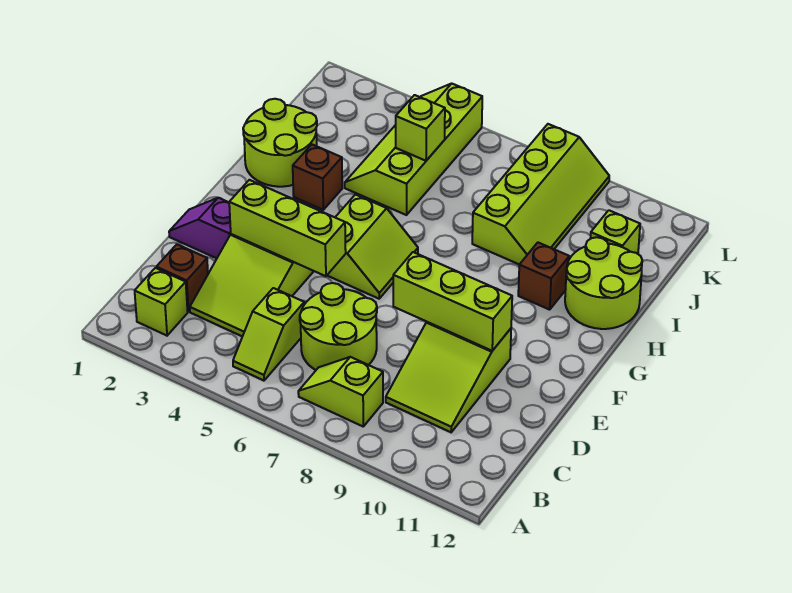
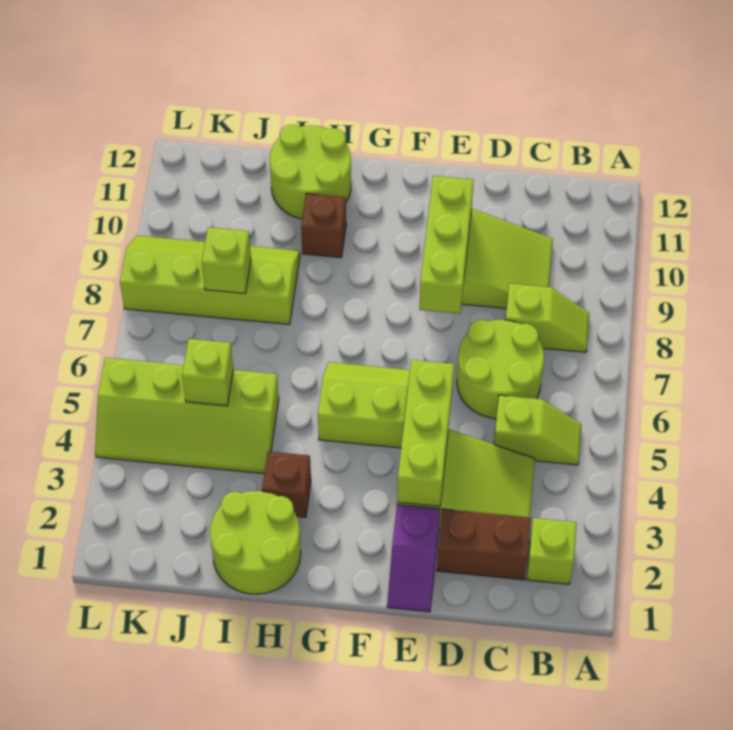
lime slope B7:B8 level 1 top 8 -> lime slope B8:C8 level 1 top C
brown brick C2 level 1 -> brown brick C2:D2 level 1
lime brick J11 level 1 -> lime brick J8 level 2

